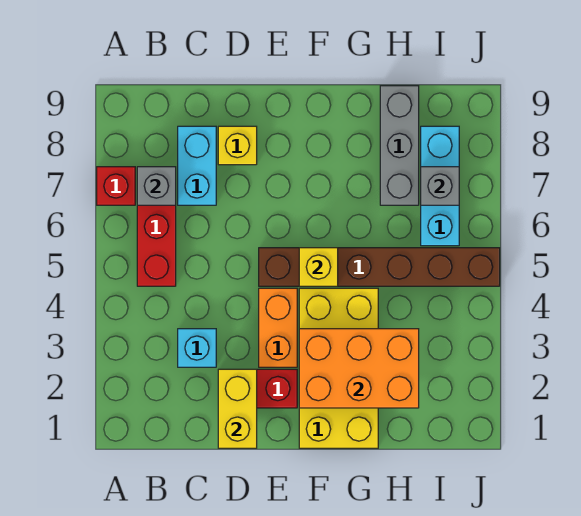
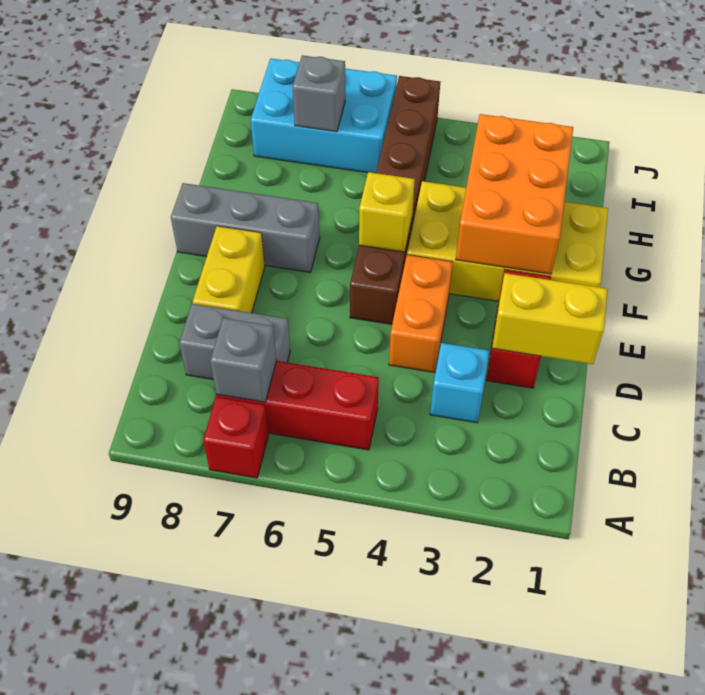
cyan brick C7:C8 level 1 -> grey brick C7:C8 level 1
yellow brick D8 level 1 -> yellow brick D8:E8 level 1
orange brick E3:E4 level 1 -> orange brick D4:E4 level 1
grey brick H7:H9 level 1 -> grey brick F7:F9 level 1
cyan brick I6:I8 level 1 -> cyan brick I6:J8 level 1

